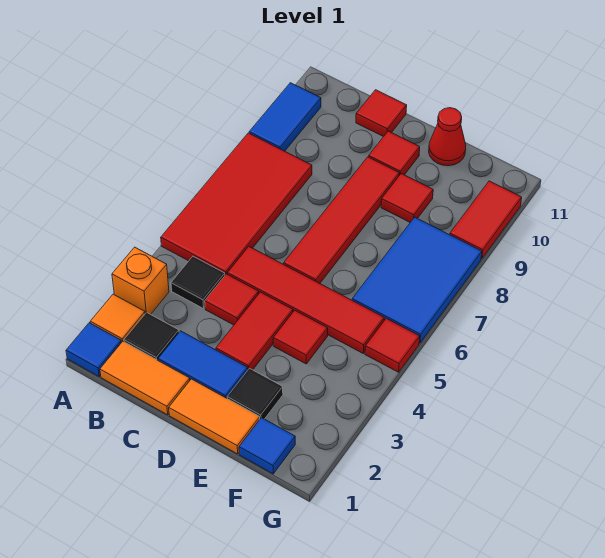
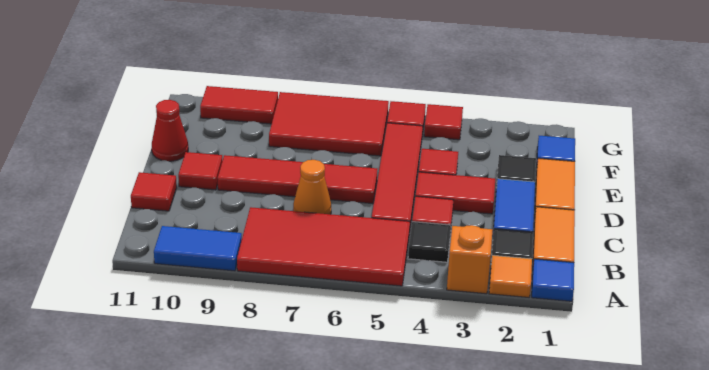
none -> orange cone C7 level 1
red tile E9 level 1 -> red tile G4 level 1
blue tile F6:G8 level 1 -> red tile F6:G8 level 1

